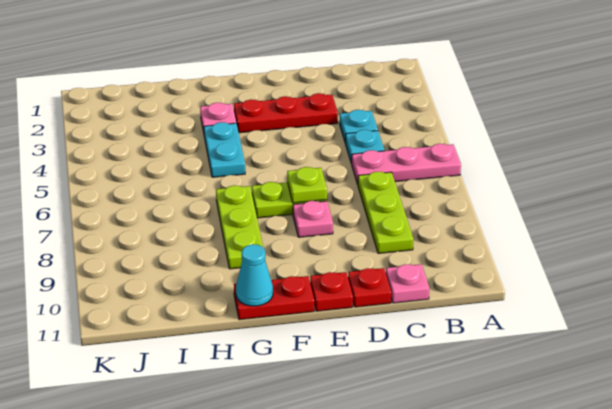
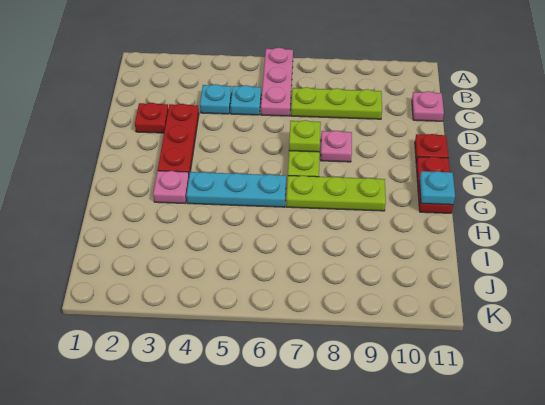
red plate D11 level 1 -> red plate D2 level 1
cyan plate G4:G5 level 1 -> cyan plate G4:G6 level 1
cyan cone G11 level 2 -> cyan plate G11 level 2

